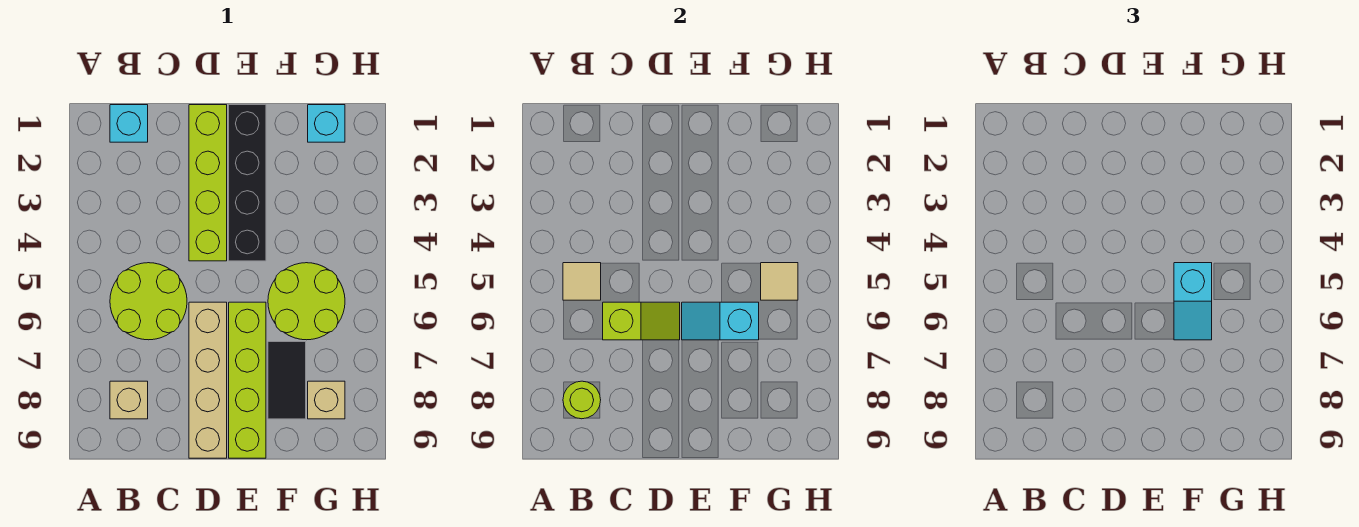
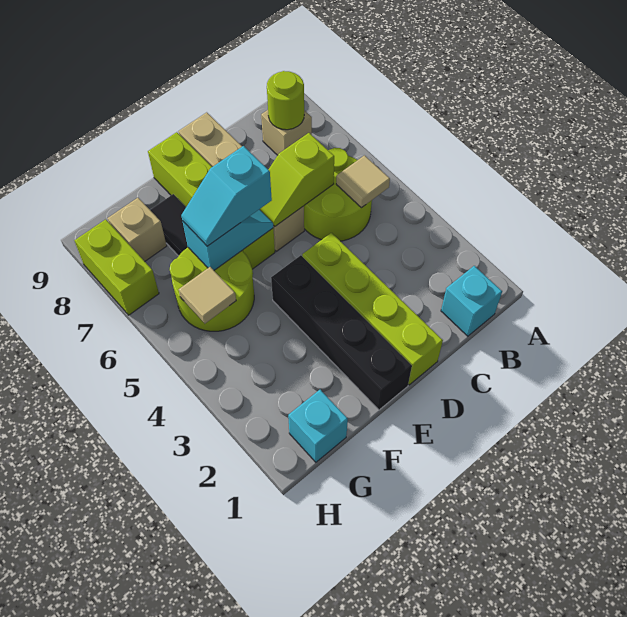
cyan slope F5:F6 level 3 top 5 -> cyan slope E6:F6 level 3 top E
none -> lime brick H7:H8 level 1

